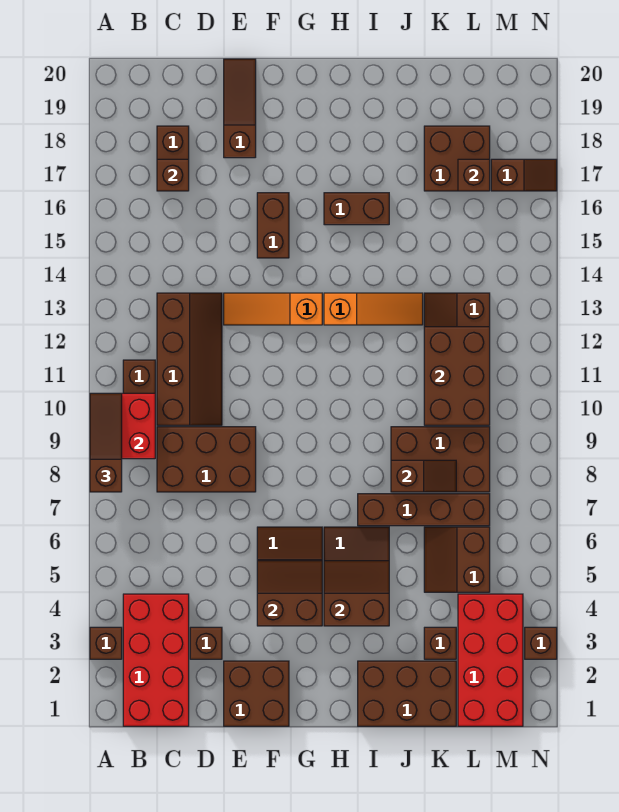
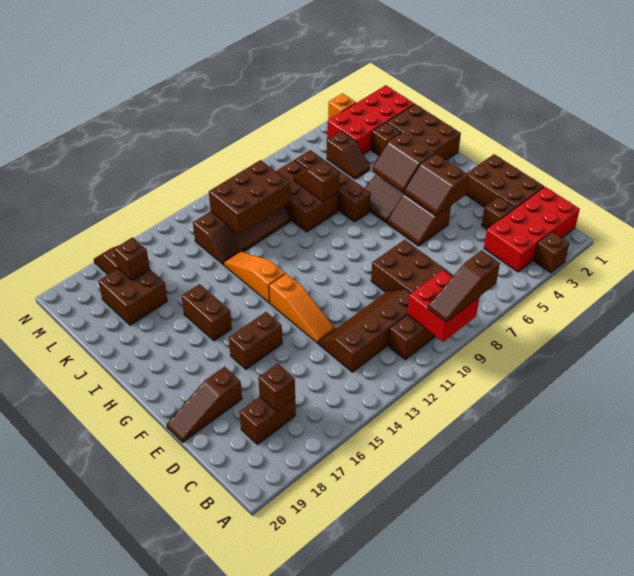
brown brick E1:F2 level 1 -> brown brick D1:F2 level 1
brown slope K5:L6 level 1 top L -> brown slope K5:L5 level 1 top L
brown brick N3 level 1 -> orange brick N3 level 1

